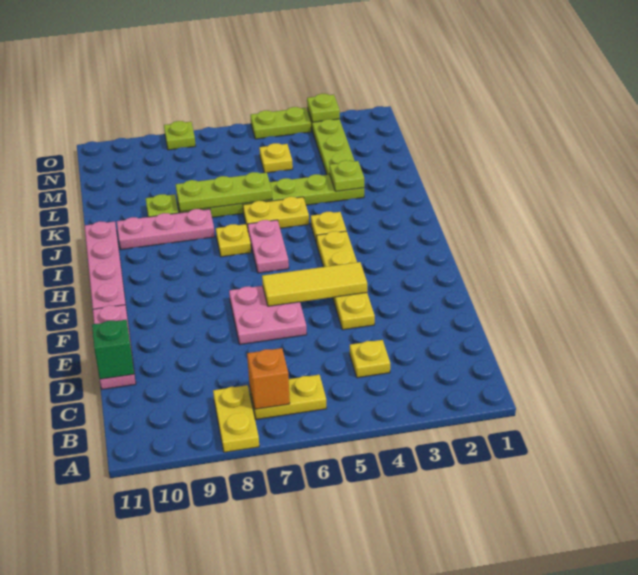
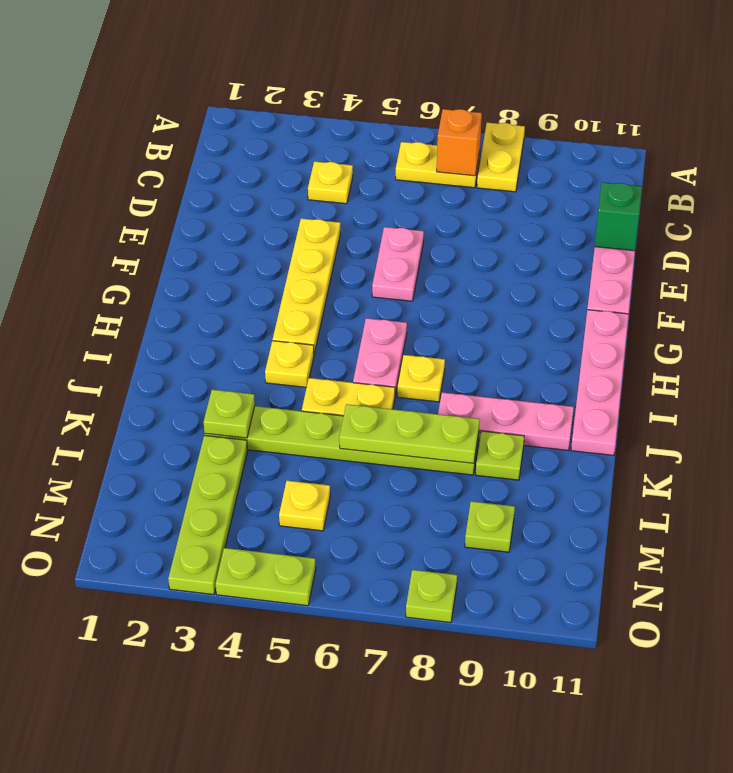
pink plate E6:F7 level 1 -> pink plate E6:F6 level 1
yellow tile F4:F6 level 2 -> none
lime plate O3 level 2 -> lime plate M9 level 1

